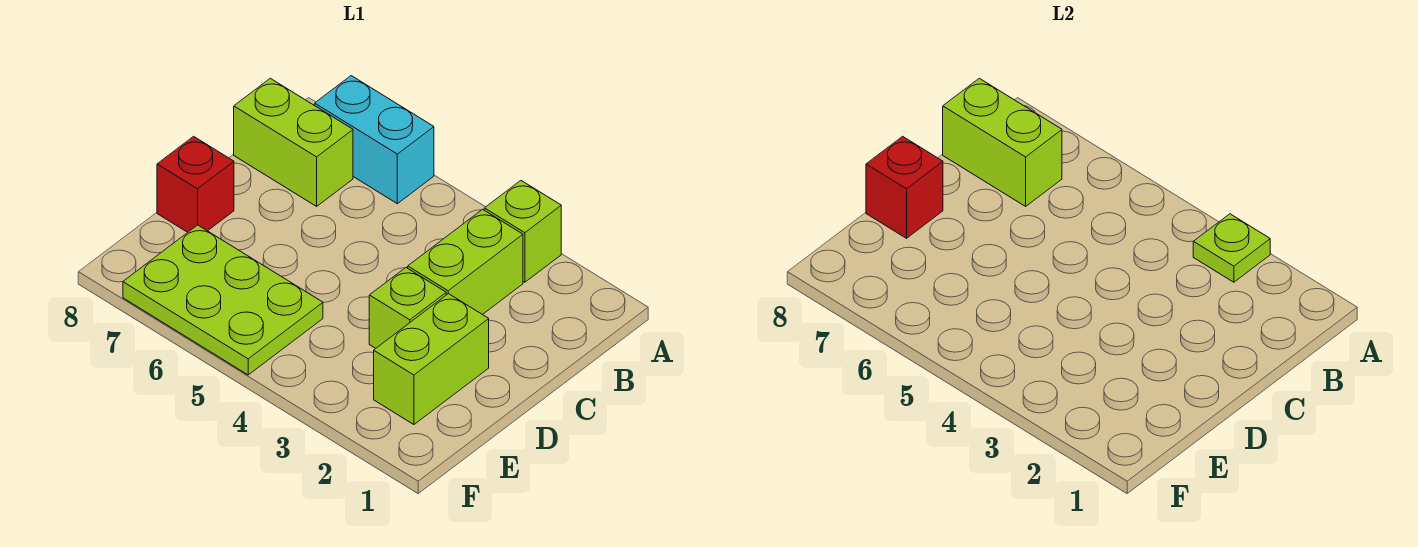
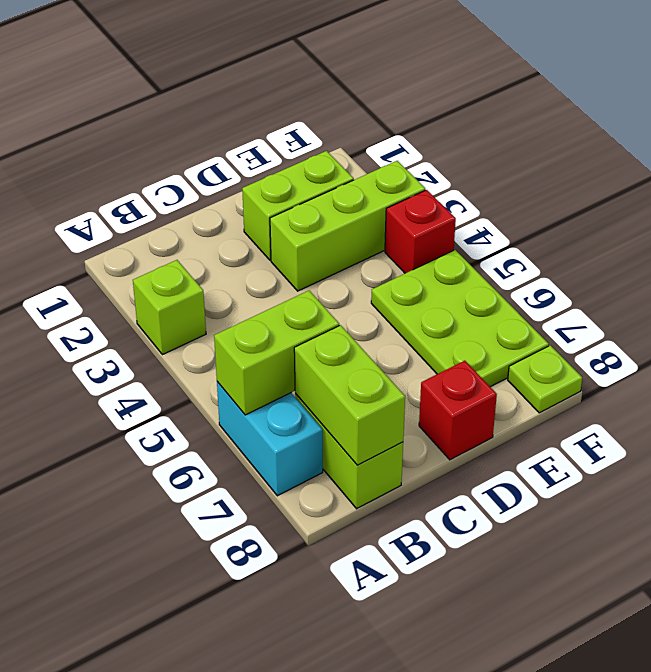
lime plate A3 level 2 -> lime plate F8 level 1
lime brick B3:C3 level 1 -> lime brick A6:B6 level 2
lime brick D3 level 1 -> lime brick D3:F3 level 1
red brick D8 level 2 -> red brick F4 level 1

